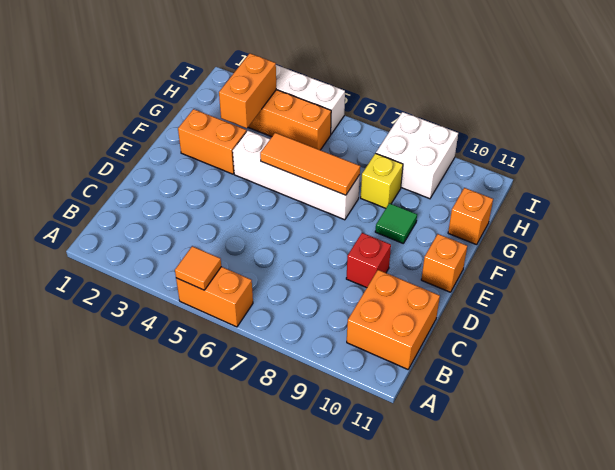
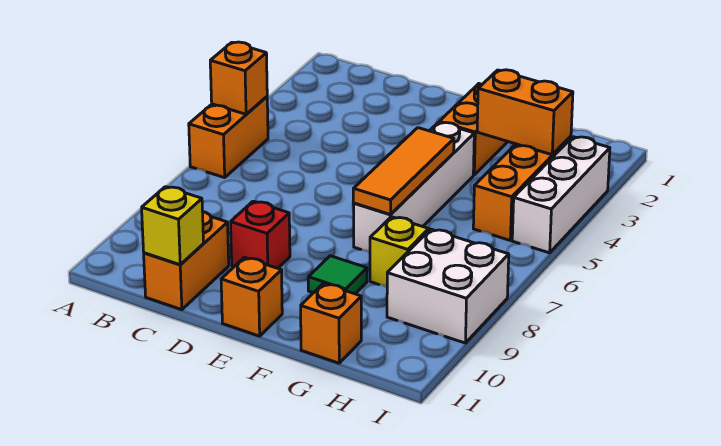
orange tile A5 level 2 -> orange brick A5 level 2
orange brick B10:C11 level 1 -> orange brick C10:C11 level 1
none -> yellow brick C11 level 2

